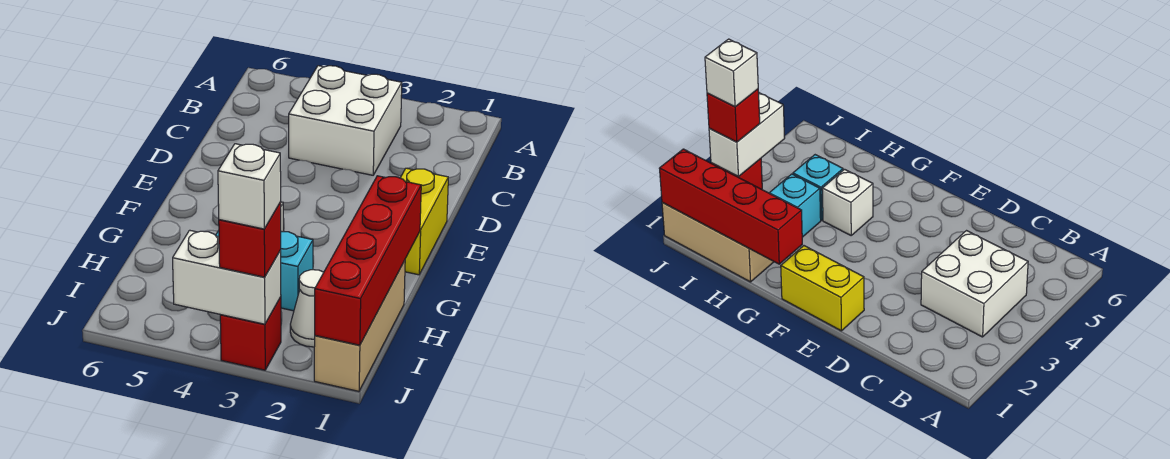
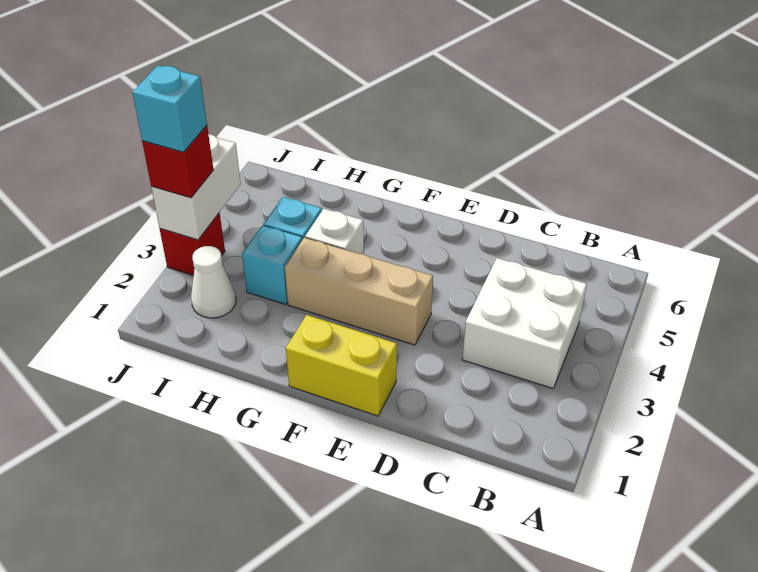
red brick G1:J1 level 2 -> none
tan brick H1:J1 level 1 -> tan brick E3:G3 level 1
white brick J3 level 4 -> cyan brick J3 level 4

